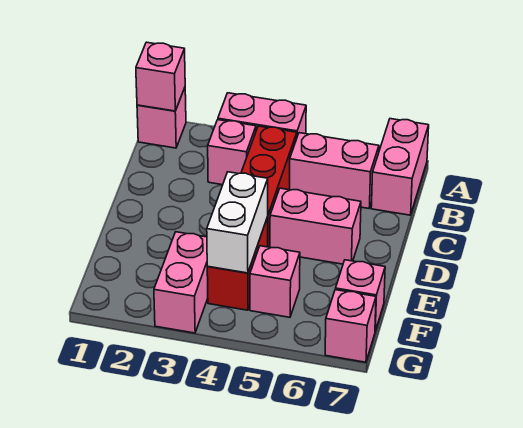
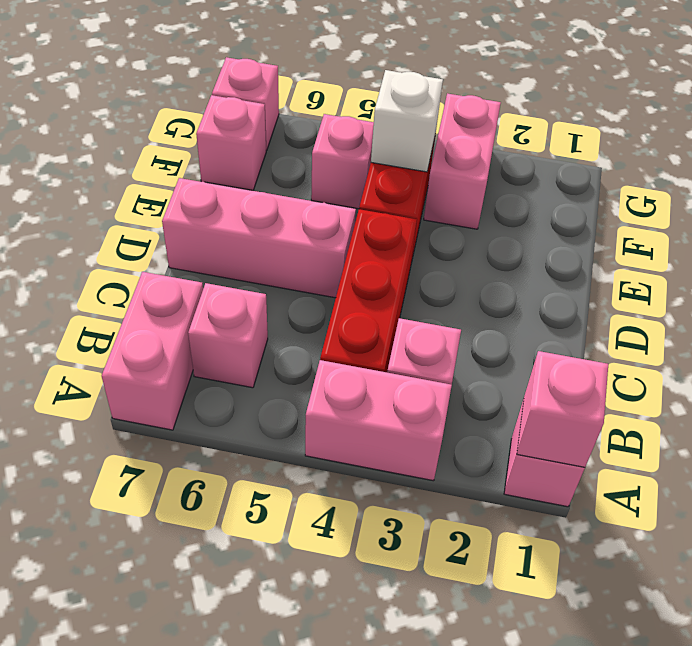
pink brick B5:B6 level 1 -> pink brick B6 level 1
pink brick D5:D6 level 1 -> pink brick D5:D7 level 1
white brick E4:F4 level 2 -> white brick F4 level 2

